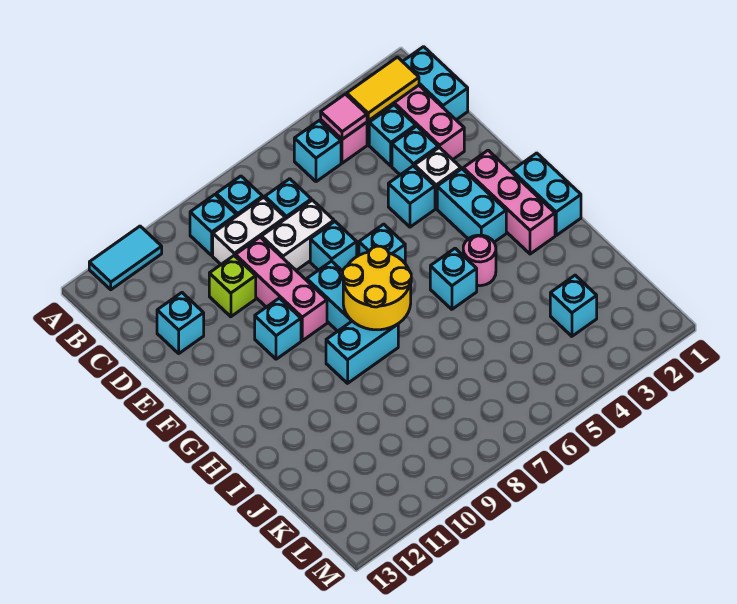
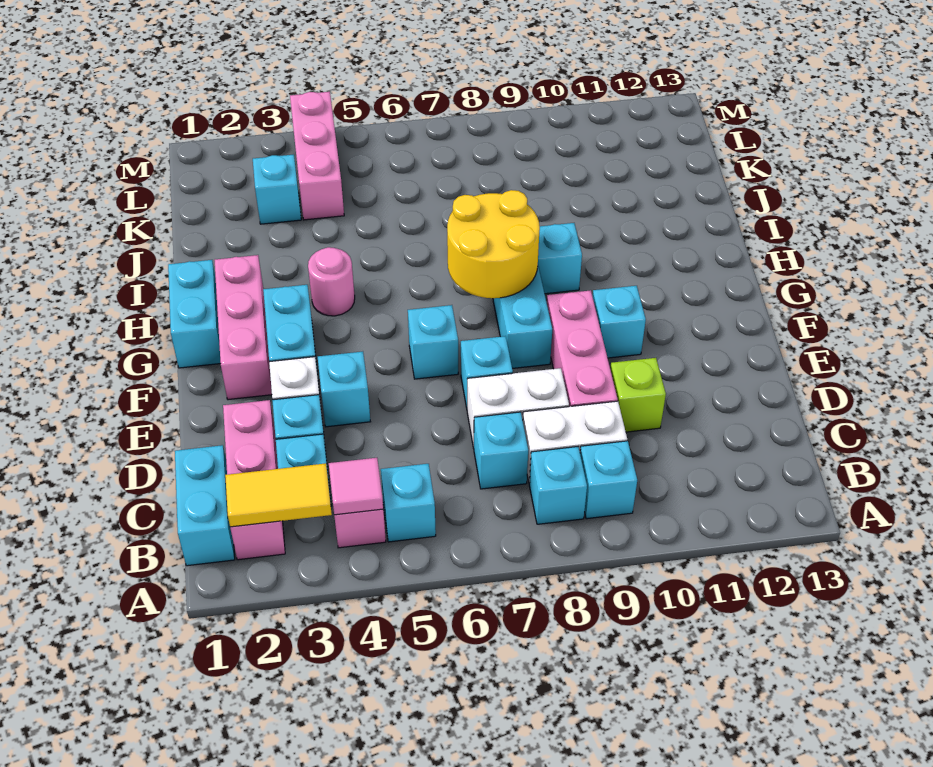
cyan tile A11:A12 level 1 -> none
cyan brick D12 level 1 -> none
cyan brick H5 level 1 -> none
none -> pink brick K4:M4 level 1

